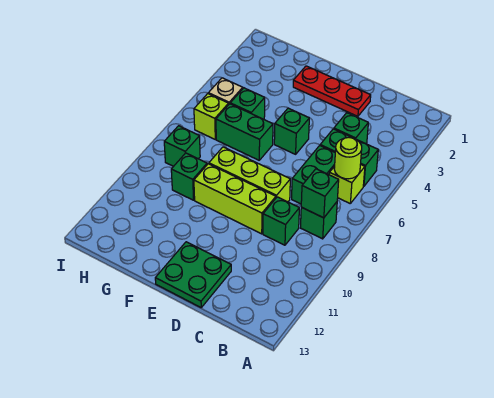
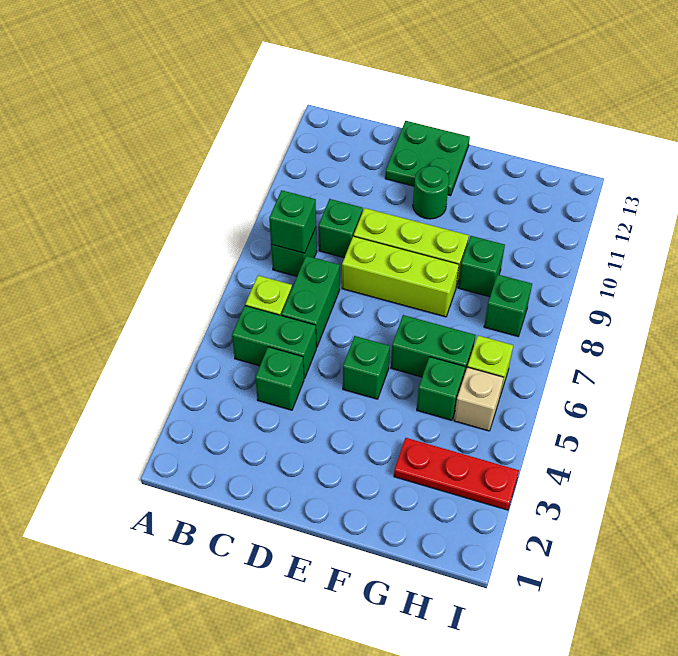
lime round brick B6 level 2 -> none
red plate D2:F2 level 1 -> red plate G3:I3 level 1
none -> green round brick E11 level 1

